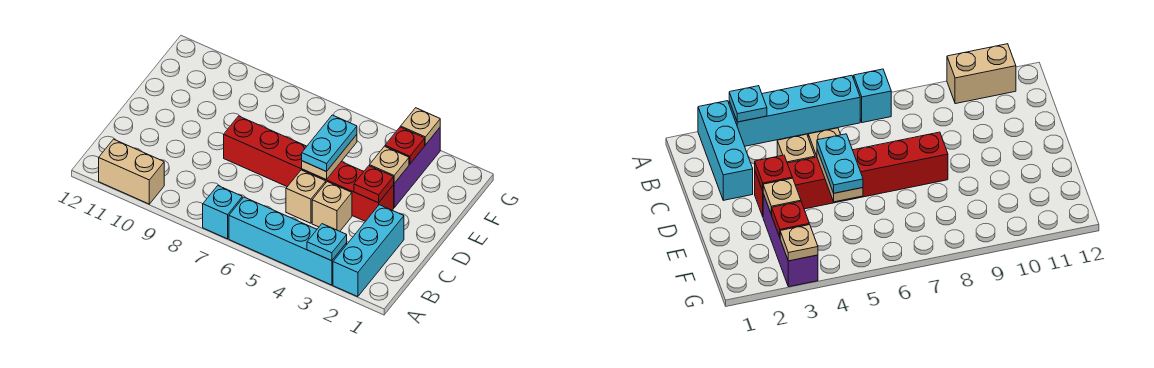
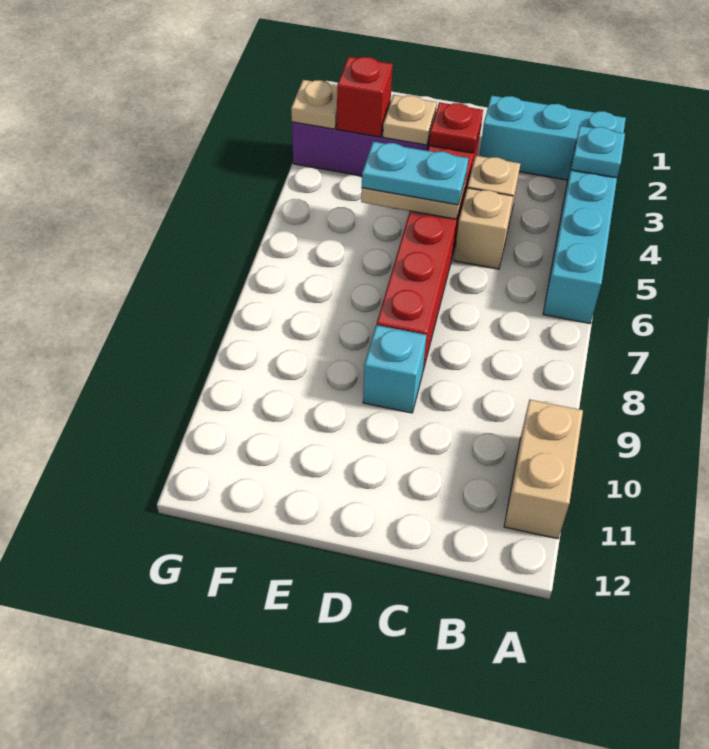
cyan brick A7 level 1 -> cyan brick D9 level 1
red plate F3 level 2 -> red brick F3 level 2

